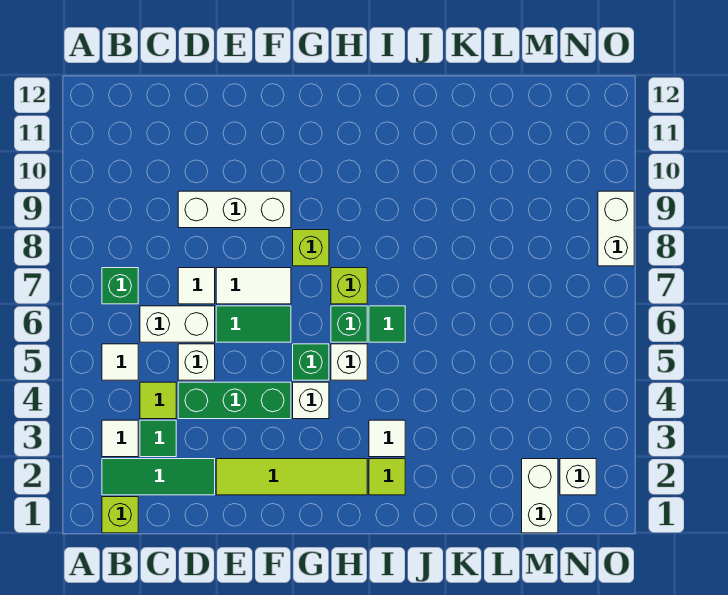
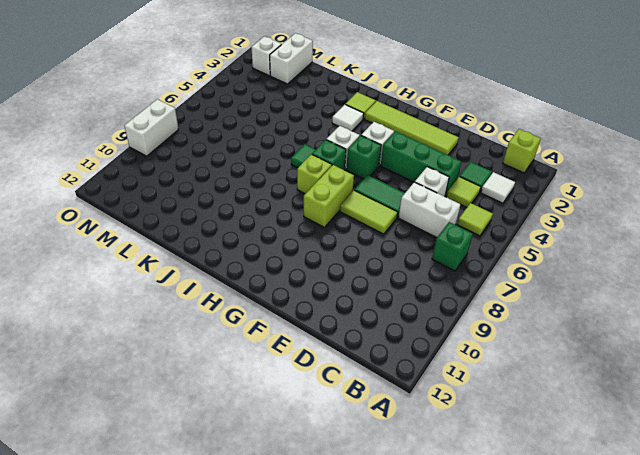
green tile B2:D2 level 1 -> none
white tile B5 level 1 -> lime tile B5 level 1
white tile D7 level 1 -> none
white brick D9:F9 level 1 -> none
white tile E7:F7 level 1 -> lime tile E7:F7 level 1
lime brick G8 level 1 -> lime brick G7:G8 level 1

